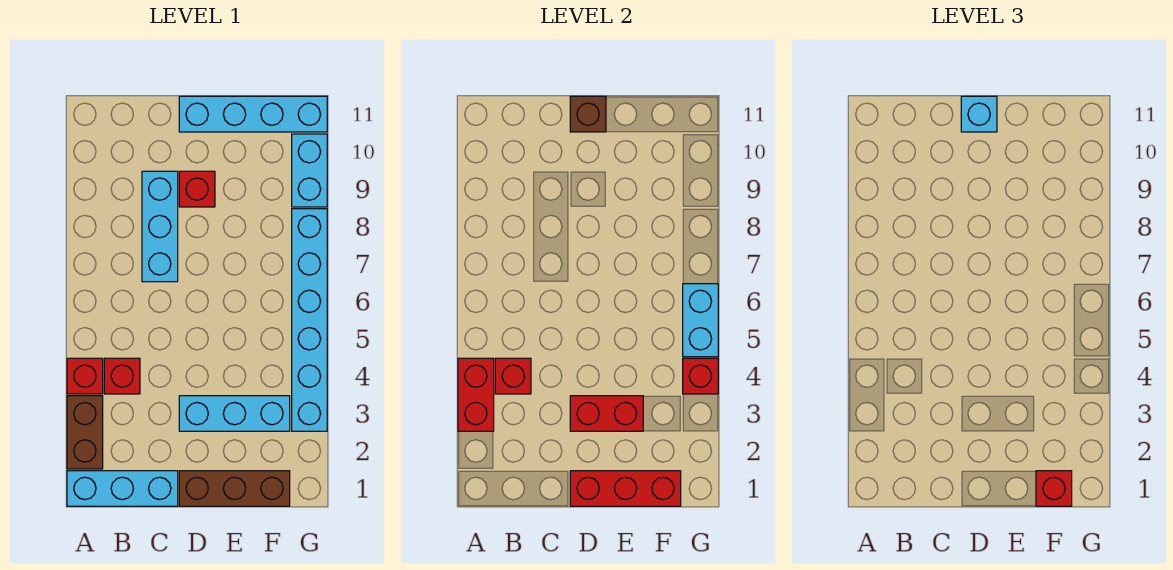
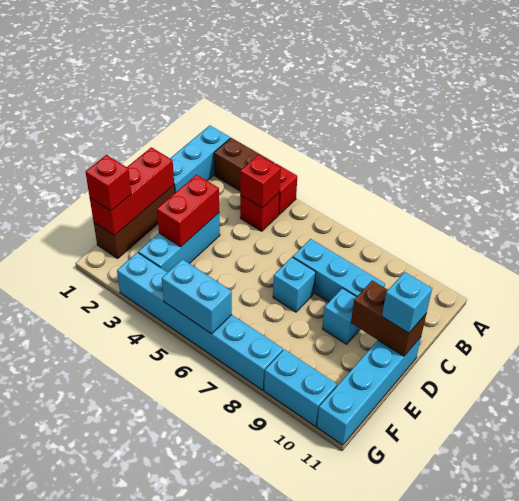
red brick A3:A4 level 2 -> none
none -> cyan brick D7 level 1
red brick D9 level 1 -> cyan brick D9 level 1
brown brick D11 level 2 -> brown brick D10:D11 level 2
red brick G4 level 2 -> none

